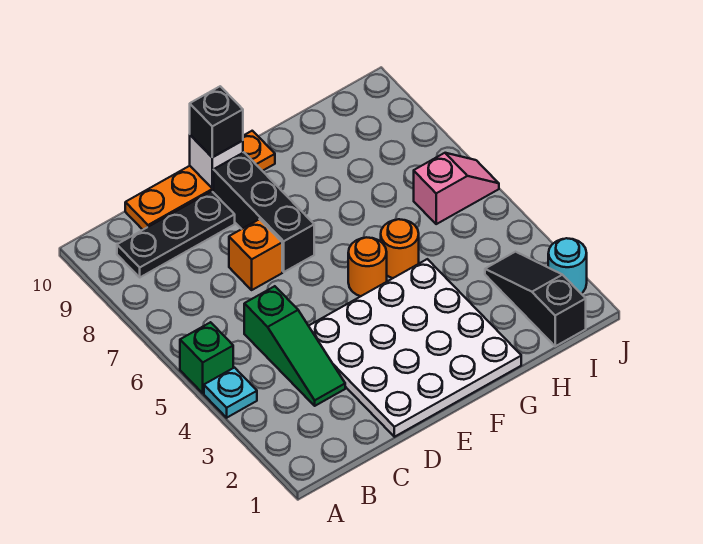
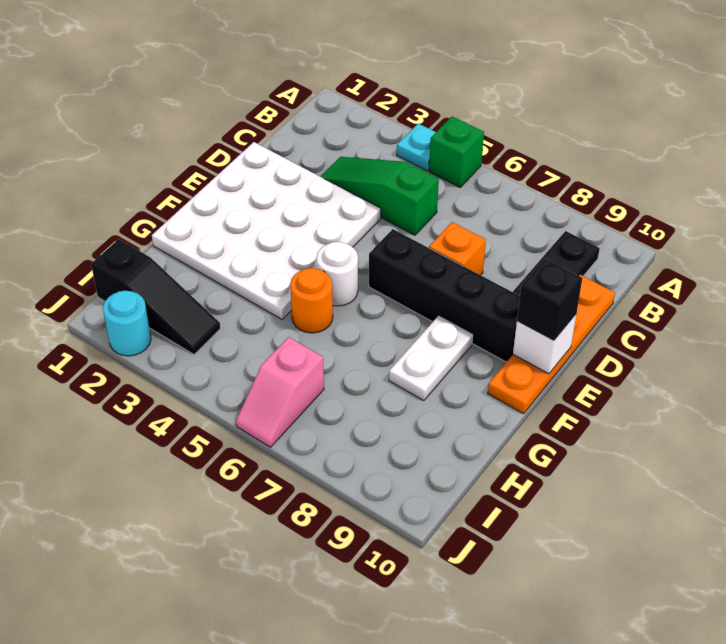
black brick E7:E9 level 1 -> black brick E6:E9 level 1
orange round brick F5 level 1 -> white round brick F5 level 1
none -> white plate F8:G8 level 1

